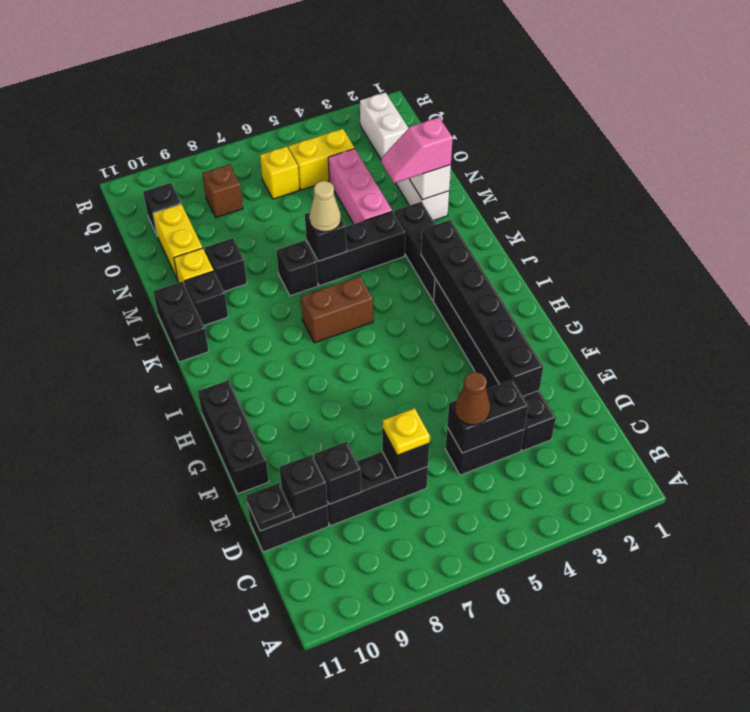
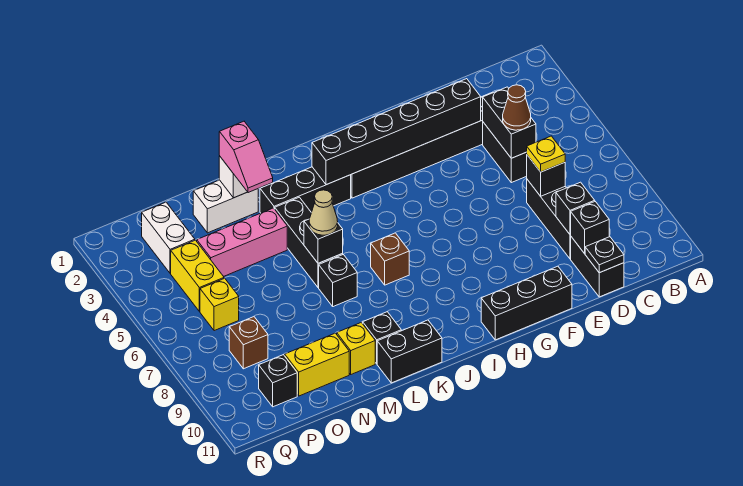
brown brick J6:J7 level 1 -> brown brick J7 level 1
black brick M9 level 1 -> none
white brick P2:Q2 level 1 -> white brick P2:P3 level 1

